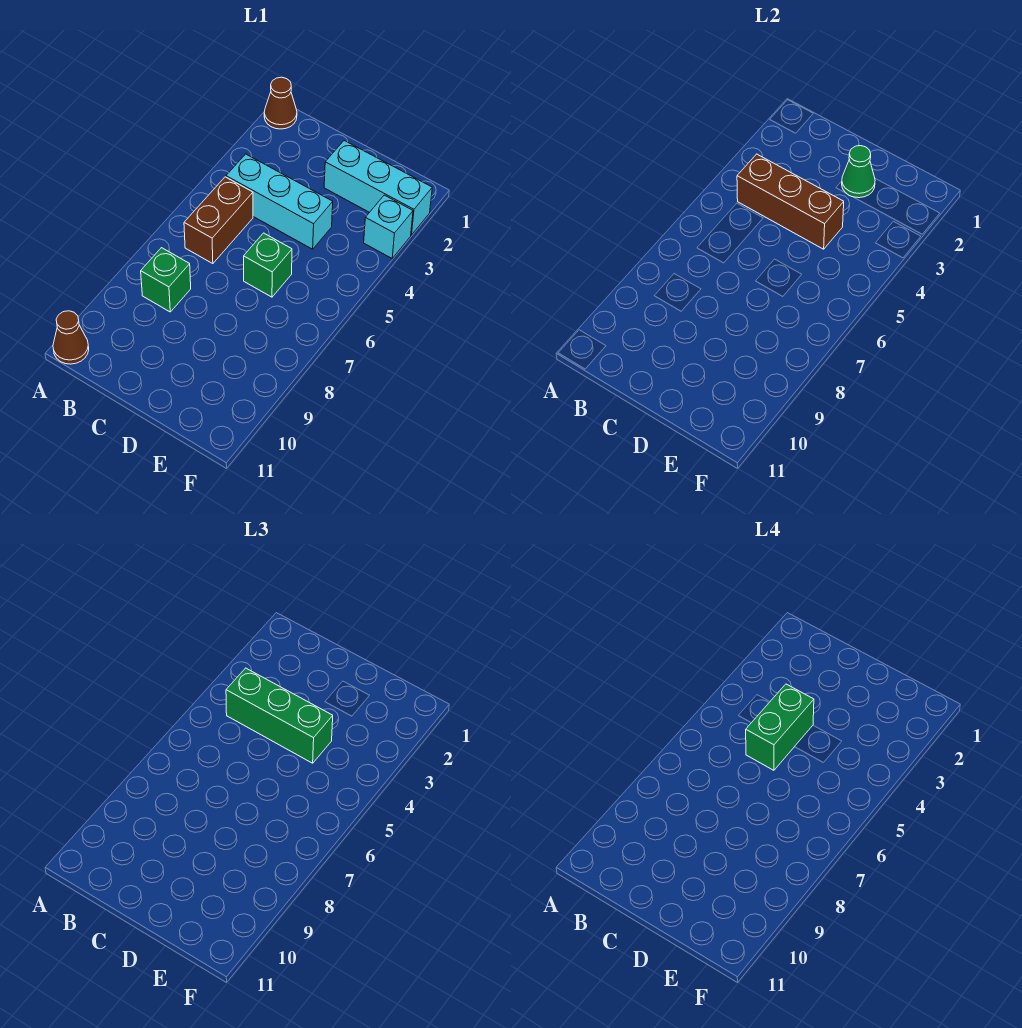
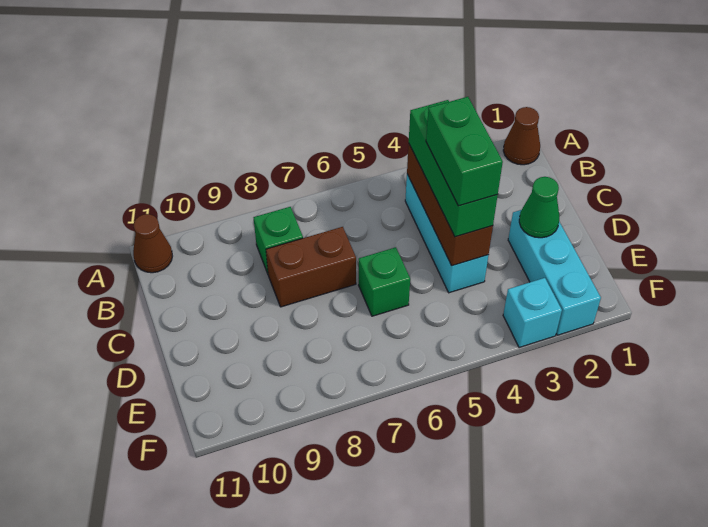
brown brick B5:B6 level 1 -> brown brick C7:C8 level 1
green brick C4:C5 level 4 -> green brick C4:D4 level 4

